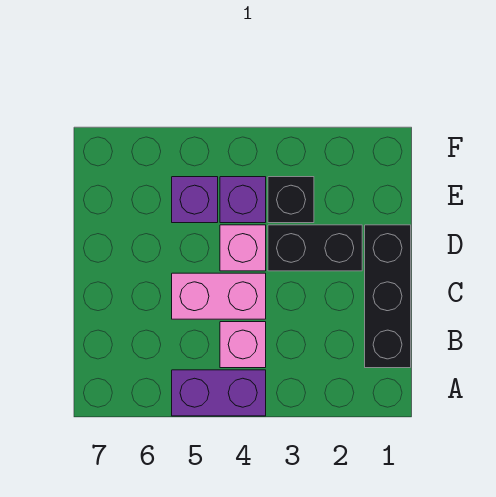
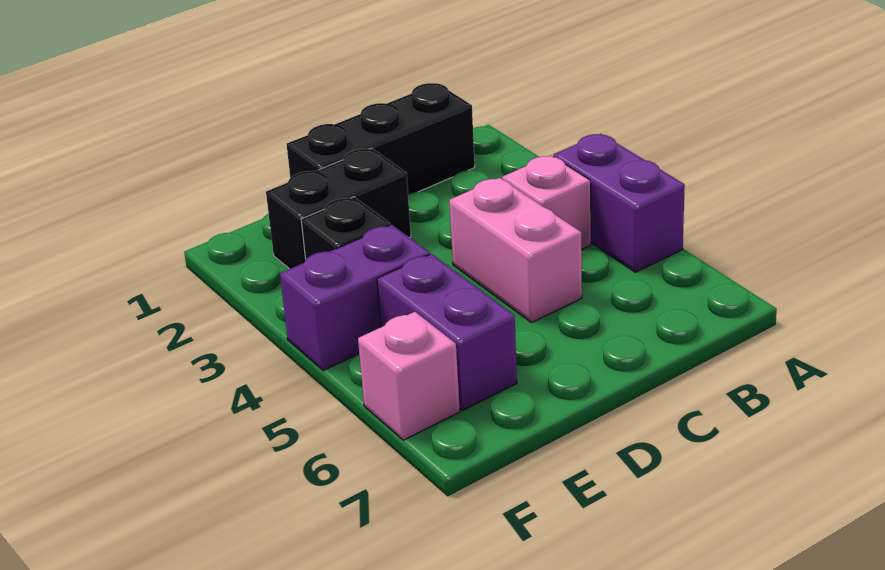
black brick D2:D3 level 1 -> black brick D2:E2 level 1
pink brick D4 level 1 -> pink brick F6 level 1
purple brick E4 level 1 -> purple brick E4:F4 level 1
purple brick E5 level 1 -> purple brick E5:E6 level 1

